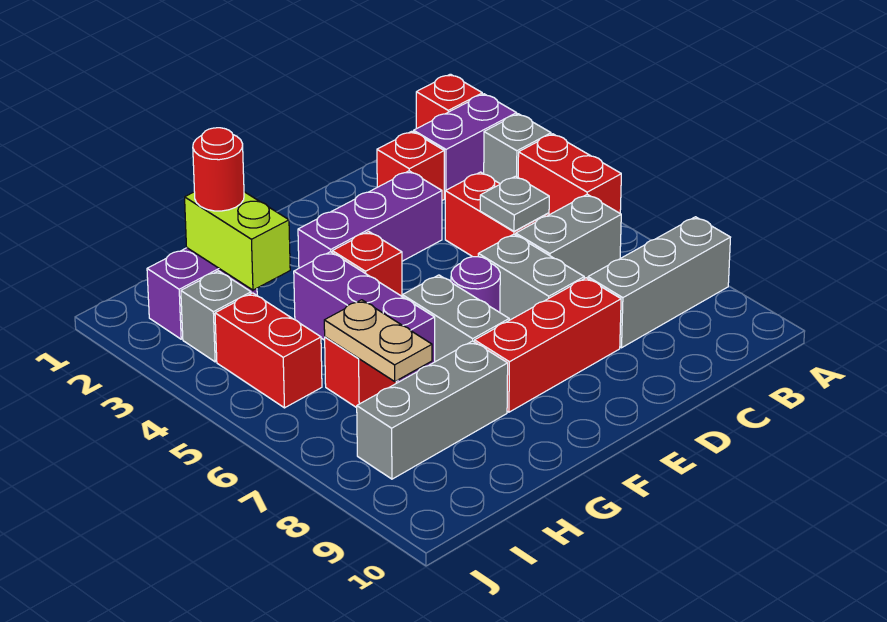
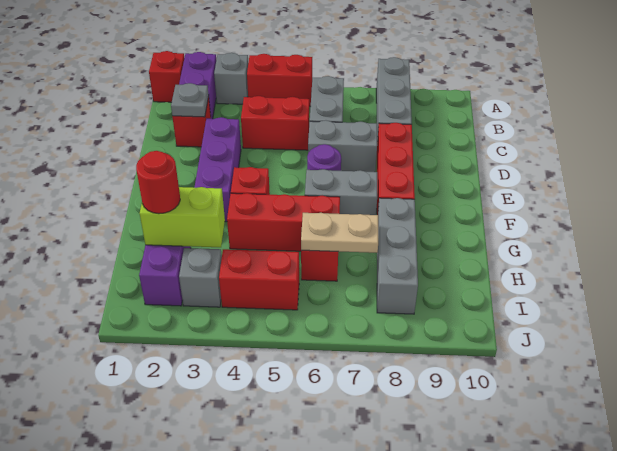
grey plate C5 level 2 -> grey plate C2 level 2
purple brick G4:G6 level 1 -> red brick G4:G6 level 1

